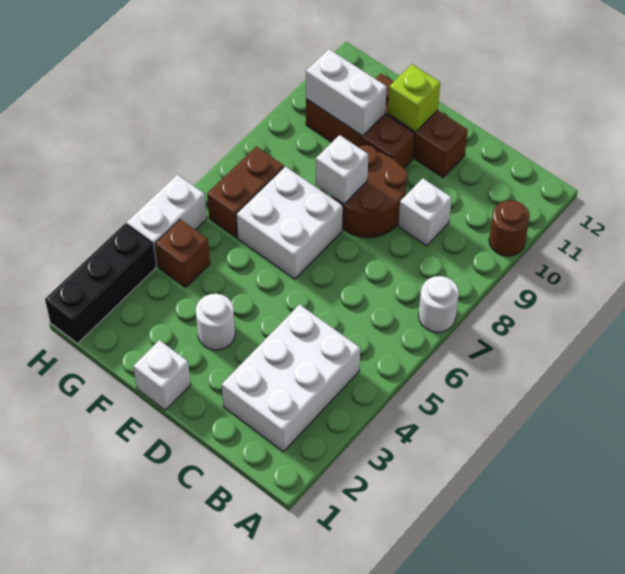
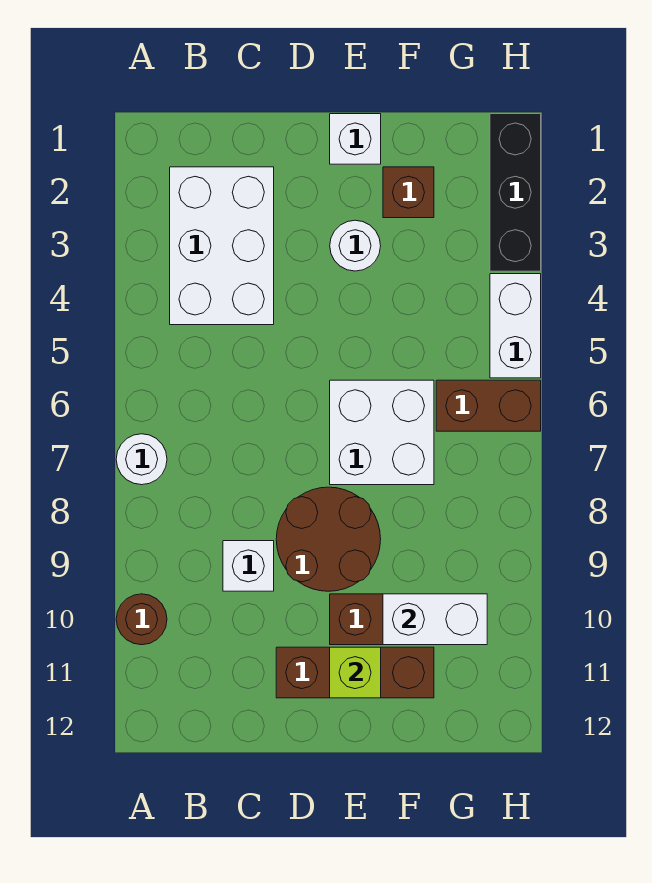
white brick E8 level 2 -> none
brown brick G4 level 1 -> brown brick F2 level 1
brown brick G6:G7 level 1 -> brown brick G6:H6 level 1

